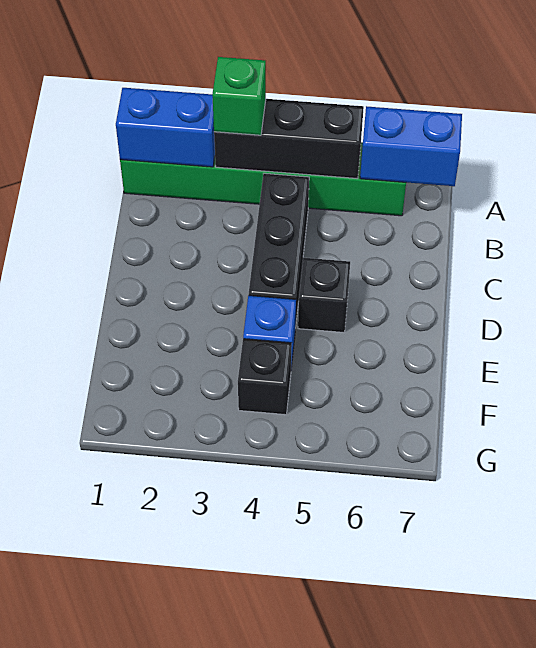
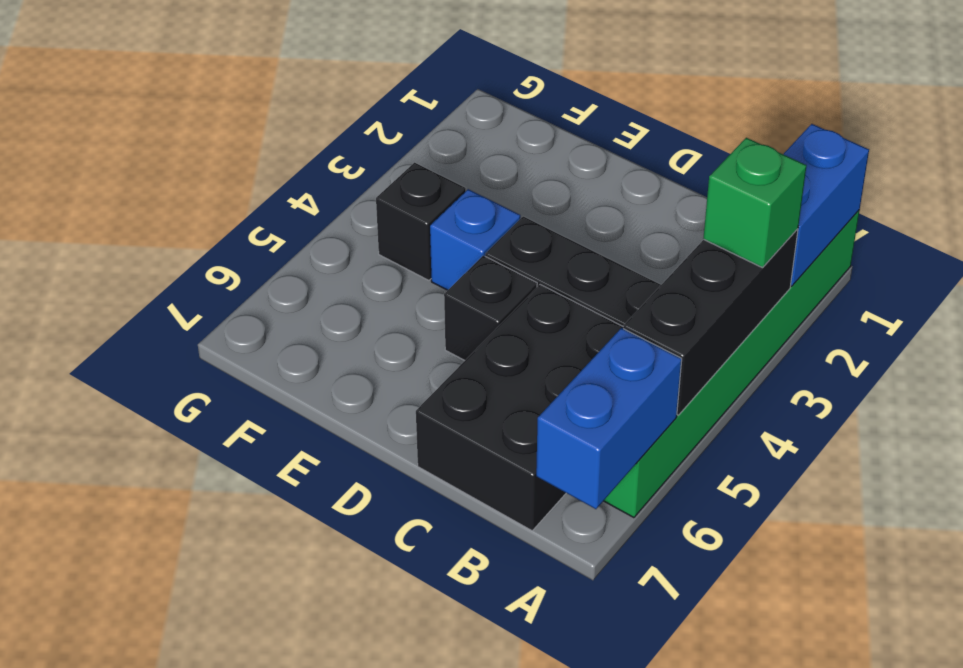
none -> black brick B5:C7 level 1

